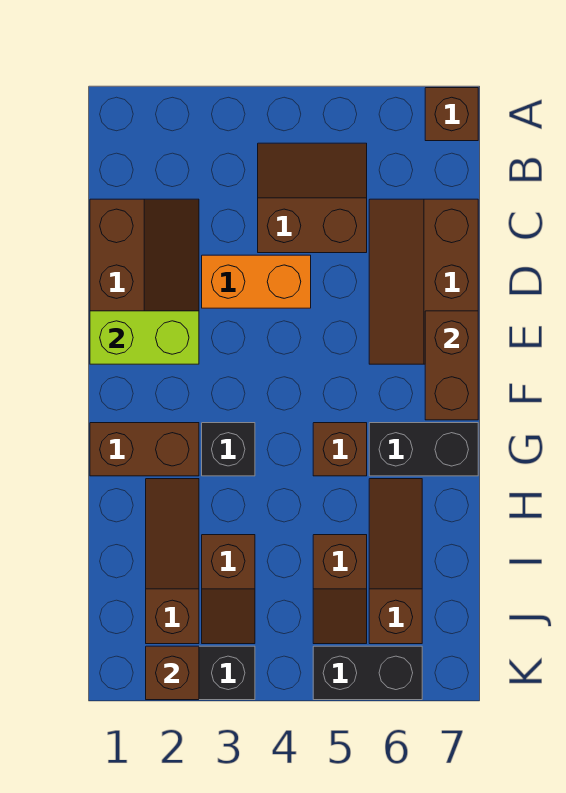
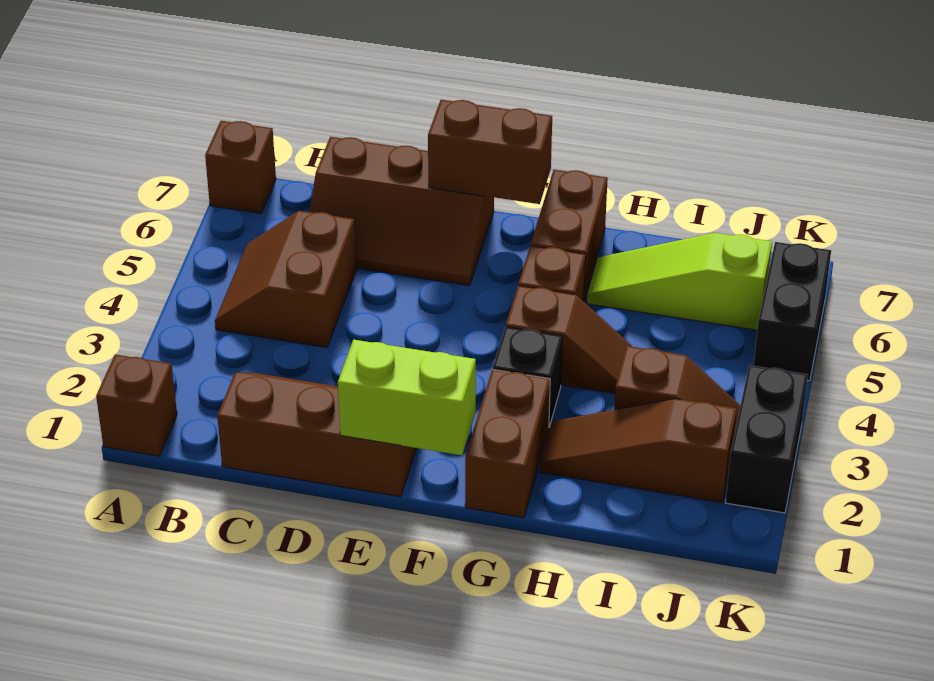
orange brick D3:D4 level 1 -> none
lime brick E1:E2 level 2 -> lime brick E1:F1 level 2
black brick G6:G7 level 1 -> brown brick G6:G7 level 1
brown slope H6:J6 level 1 top J -> lime slope H6:J6 level 1 top J
brown slope I5:J5 level 1 top I -> brown slope G4:H4 level 1 top G
brown brick K2 level 2 -> brown brick A1 level 1

